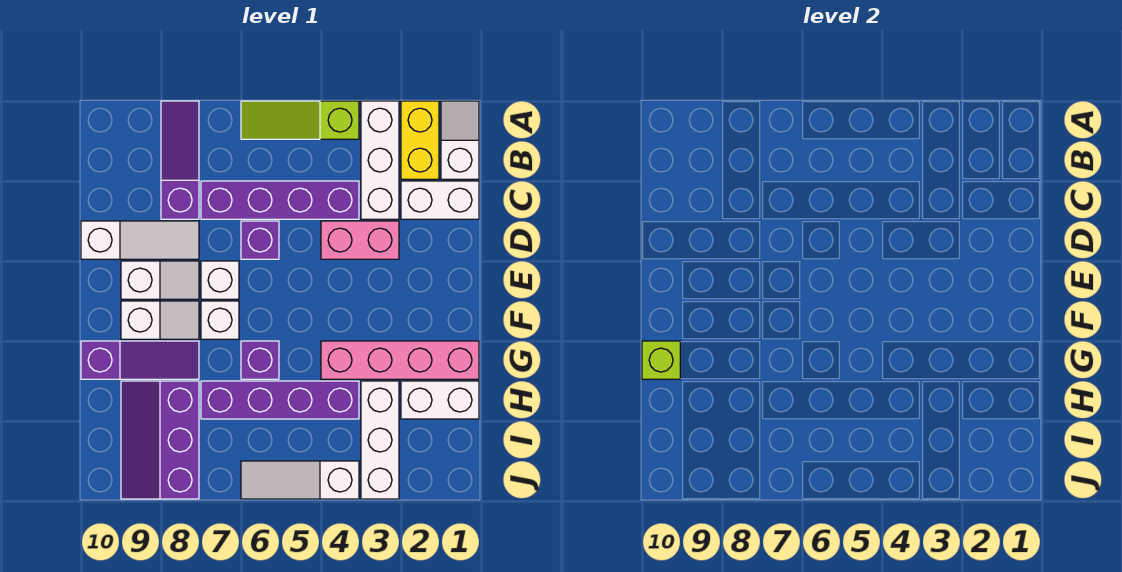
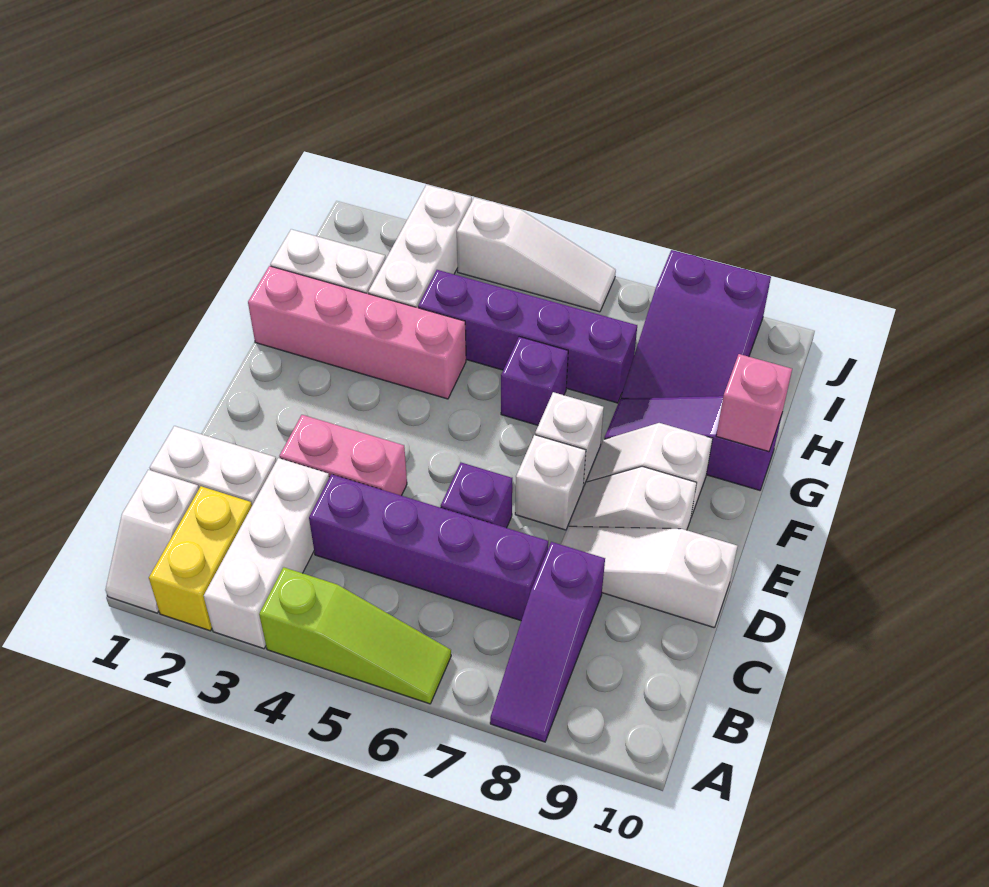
lime brick G10 level 2 -> pink brick G10 level 2
purple slope H8:J9 level 1 top 8 -> purple slope H8:J9 level 1 top J

